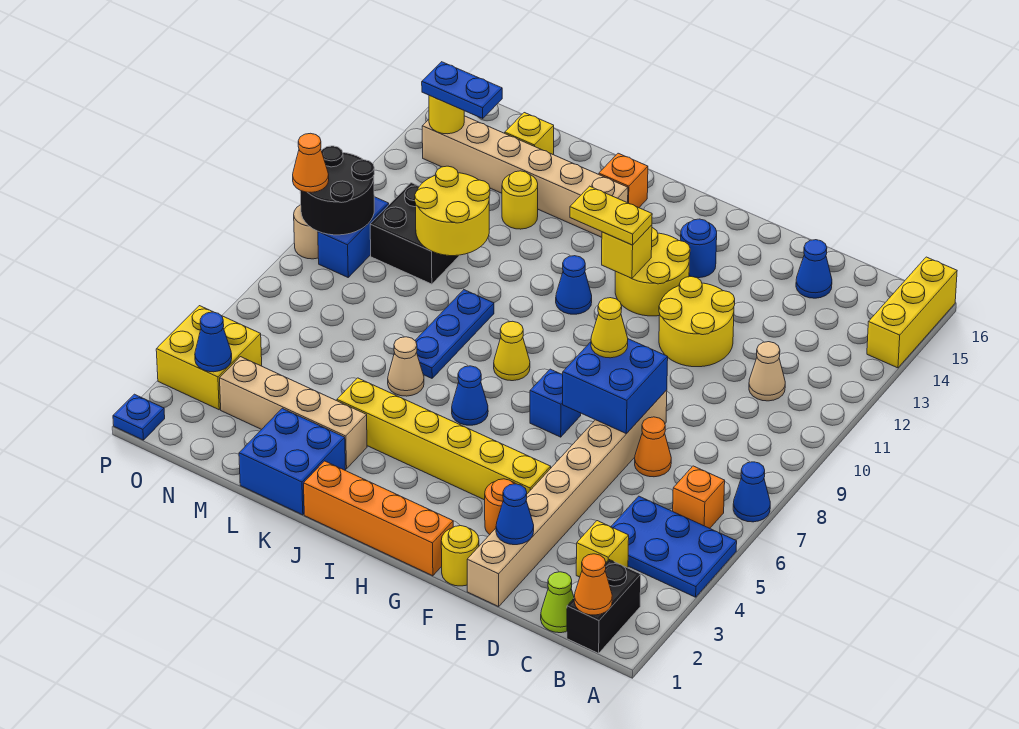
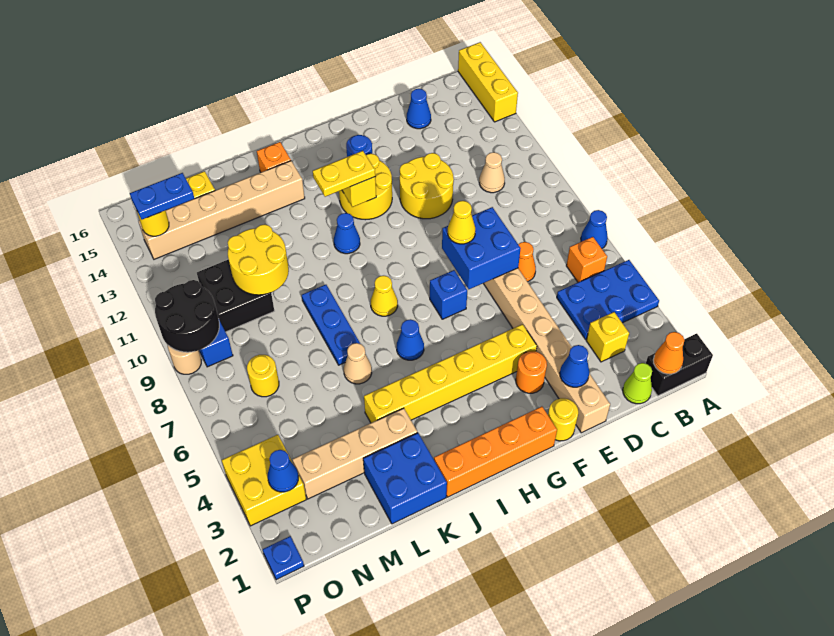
black brick B1:B2 level 1 -> black brick A1:B1 level 1
yellow round brick L13 level 1 -> yellow round brick N7 level 1
orange cone P9 level 3 -> none

